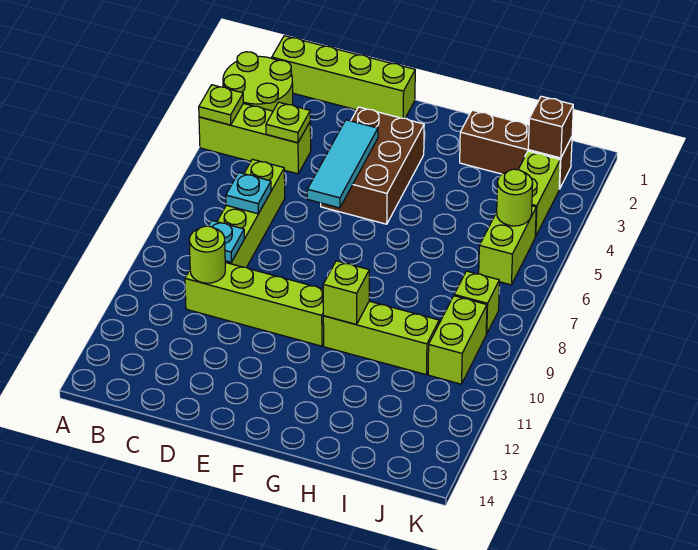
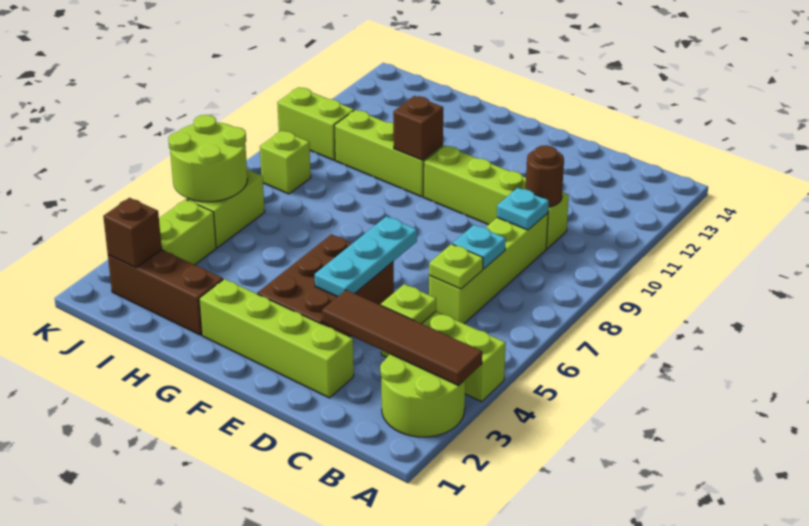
none -> brown tile A3:D3 level 2
lime plate A4 level 2 -> lime plate C6 level 2
lime brick B1:E1 level 1 -> lime brick D2:G2 level 1
lime round brick C10 level 2 -> brown round brick C10 level 2
cyan tile E4:E6 level 2 -> cyan plate E4:E6 level 2
lime brick G10 level 2 -> brown brick G10 level 2
lime round brick J5 level 2 -> lime round brick J5:K6 level 2
lime brick J9:J10 level 1 -> lime brick J10:K10 level 1

